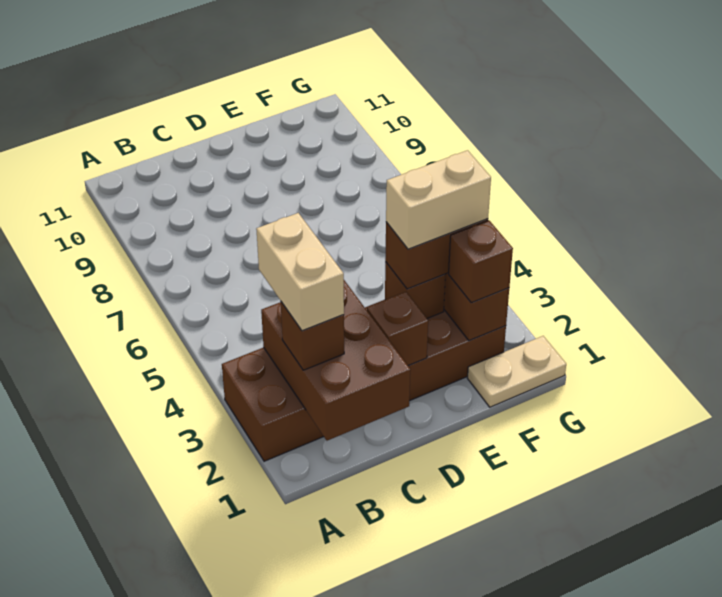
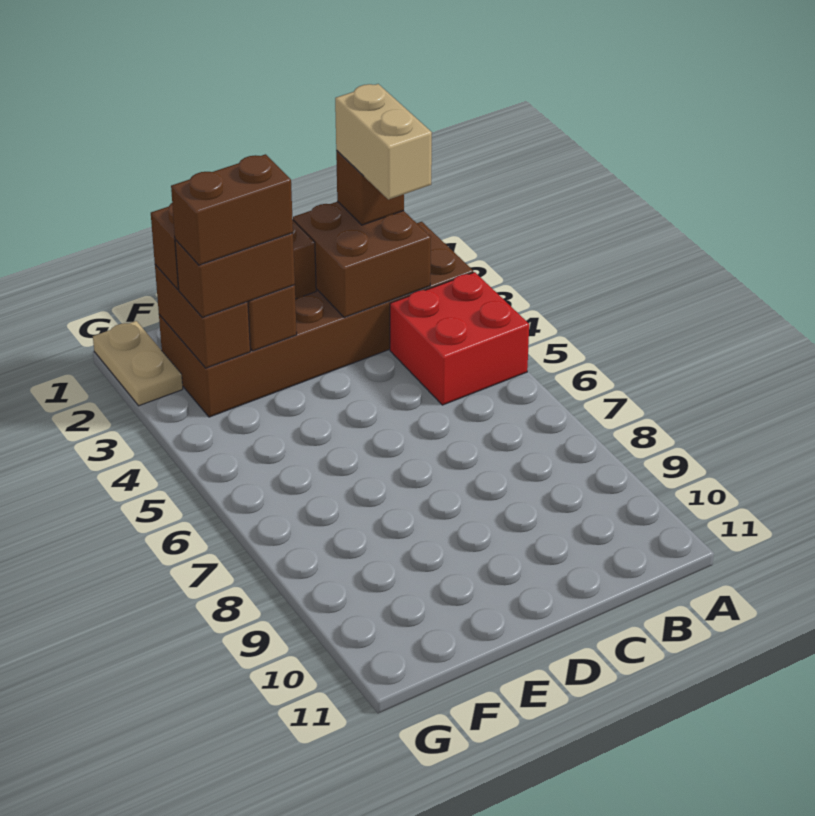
none -> red brick A4:B5 level 1
brown brick B1:C3 level 2 -> brown brick B2:C3 level 2
tan brick E3:F3 level 4 -> brown brick E3:F3 level 4
tan plate F1:G1 level 1 -> tan plate G1:G2 level 1

